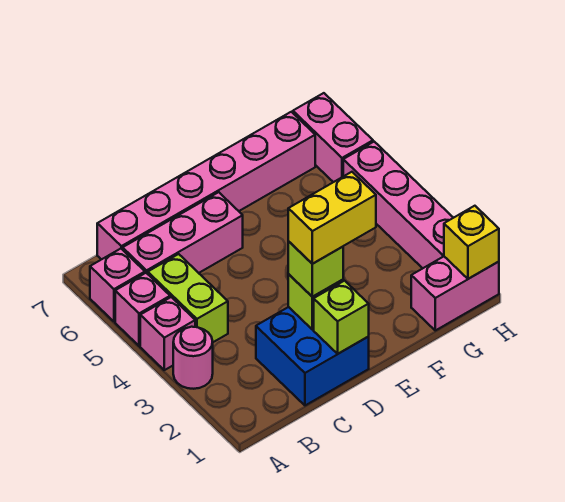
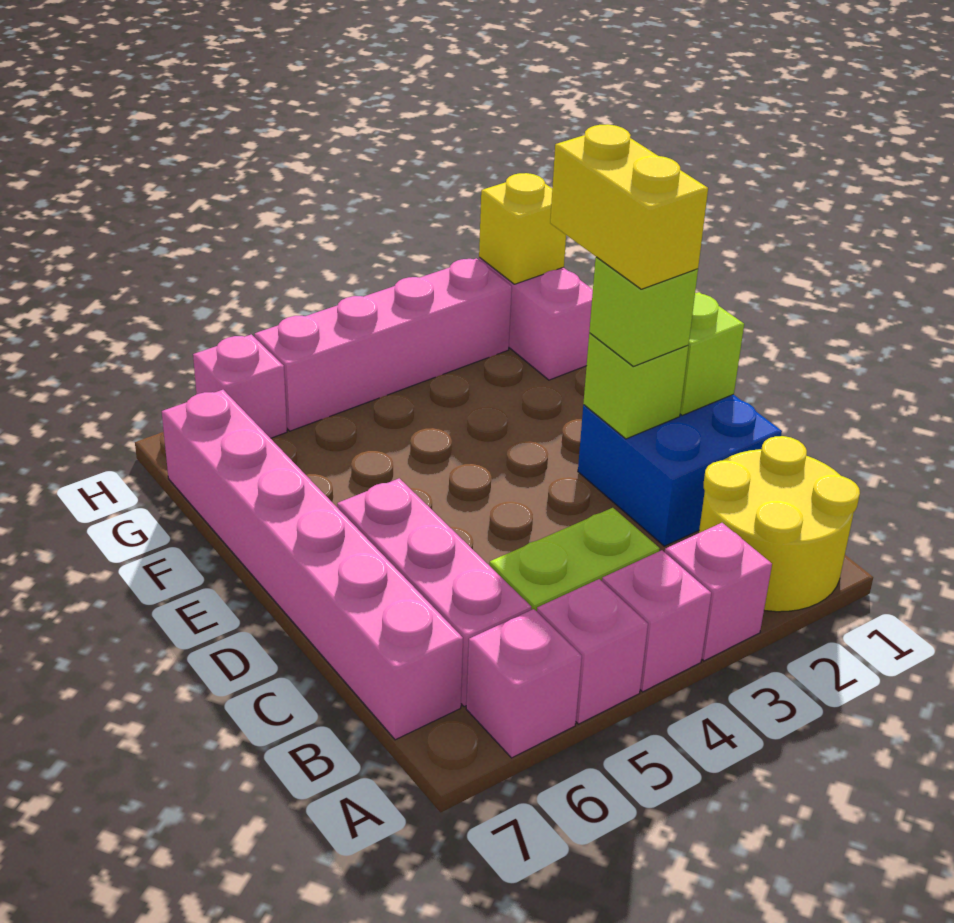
none -> yellow round brick A1:B2 level 1
pink round brick A3 level 1 -> pink brick A3 level 1
pink brick H6:H7 level 1 -> pink brick H6 level 1

